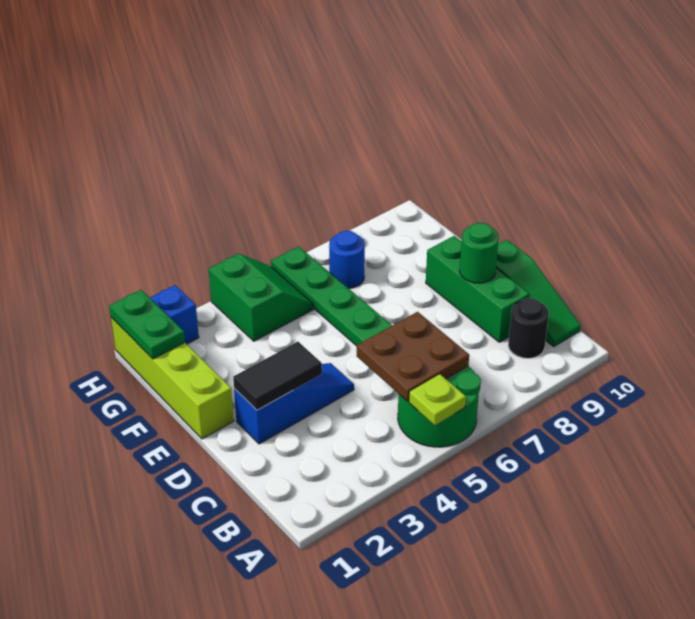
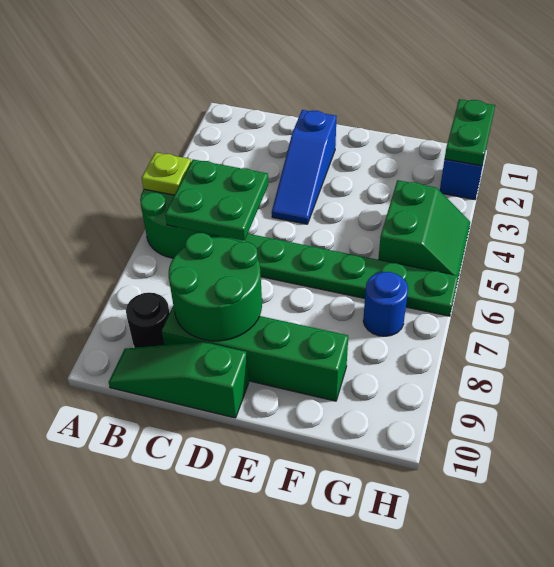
brown plate B5:C6 level 2 -> green plate B5:C6 level 2
green brick C9:E9 level 1 -> green brick C9:F9 level 1
black tile D2:D3 level 2 -> none
green round brick D9 level 2 -> green round brick C8:D9 level 2
lime brick E1:H1 level 1 -> none
green plate G1:H1 level 2 -> green plate H1:H2 level 2
green slope G4:H5 level 1 top 4 -> green slope G4:H5 level 1 top G

